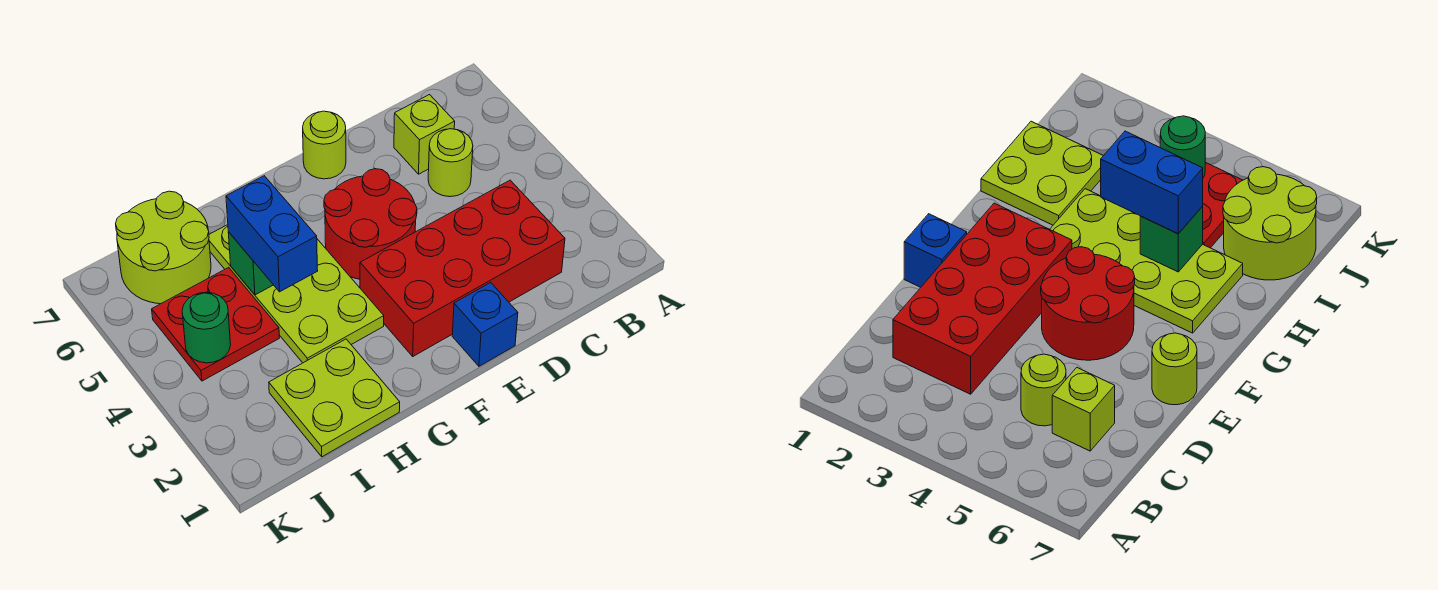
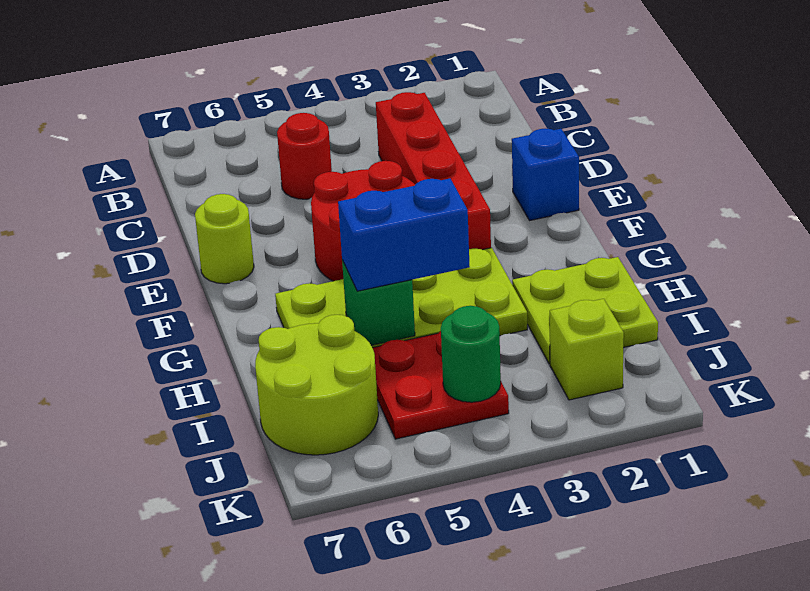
red brick C2:F3 level 1 -> red brick C3:F3 level 1
lime round brick C5 level 1 -> red round brick C5 level 1
lime brick C6 level 1 -> lime brick J2 level 1

